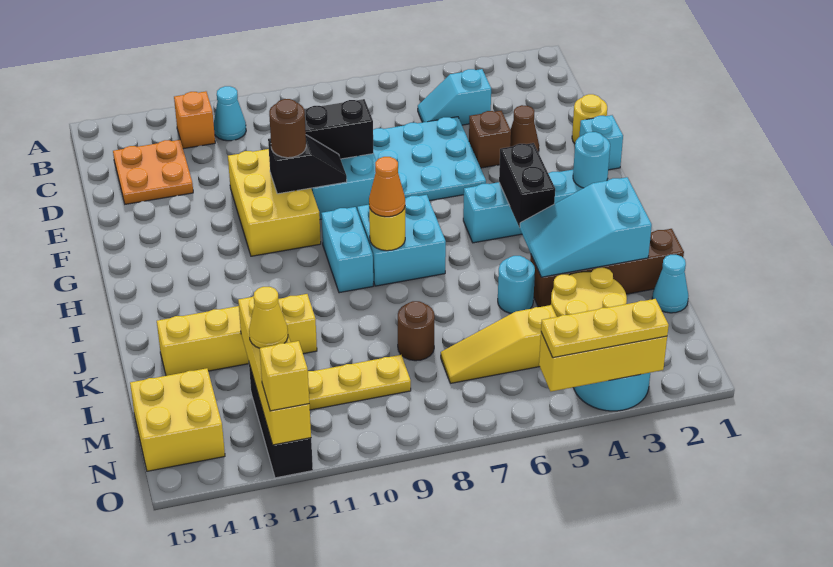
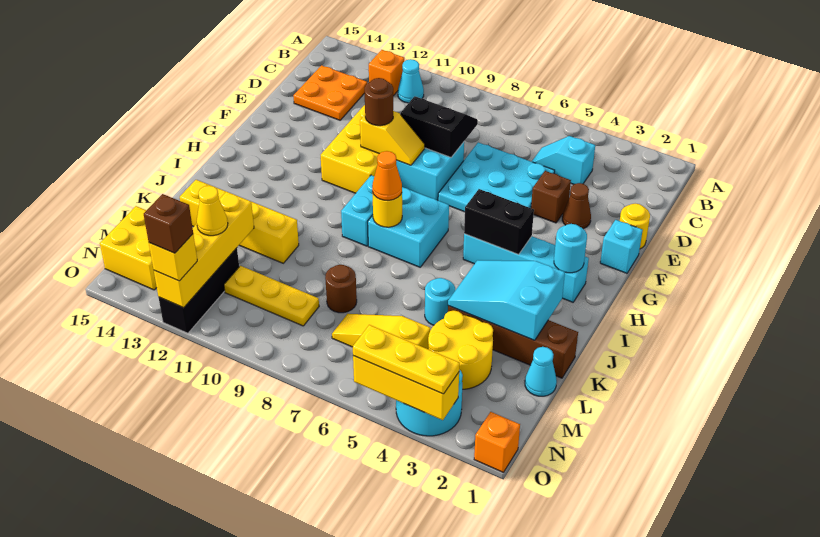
black slope F9:F10 level 2 top 10 -> yellow slope F9:F10 level 2 top 10
black brick H4:I4 level 2 -> black brick H4:H5 level 2
none -> orange brick O1 level 1
none -> brown brick O12 level 4

